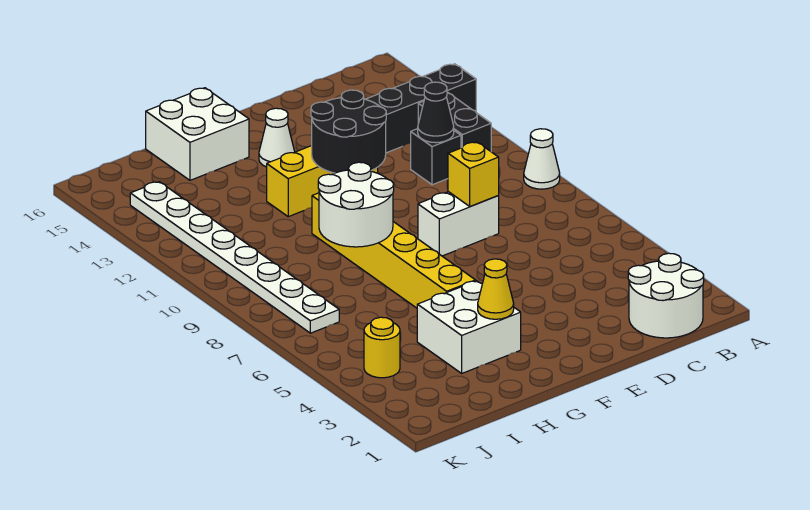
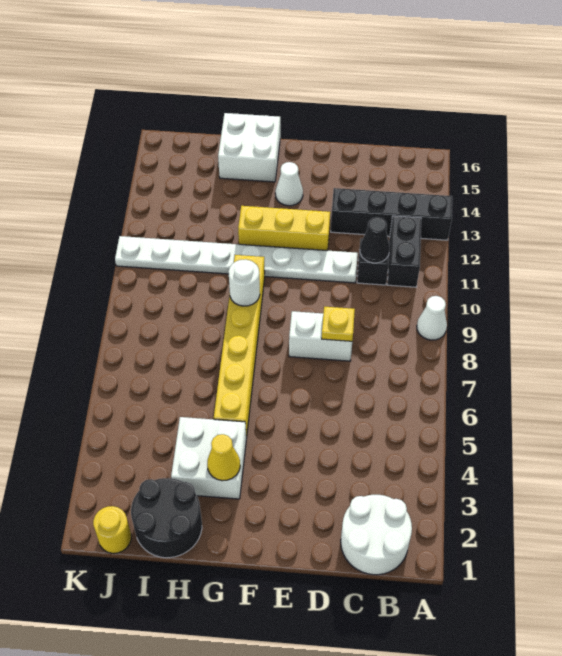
yellow brick D8 level 2 -> yellow plate D8 level 2
black round brick E11:F12 level 2 -> black round brick H1:I2 level 1
white round brick G8:H9 level 2 -> white round brick G9 level 2
yellow round brick J4 level 1 -> yellow round brick J1 level 1
white plate J7:J14 level 1 -> white plate D11:K11 level 1

